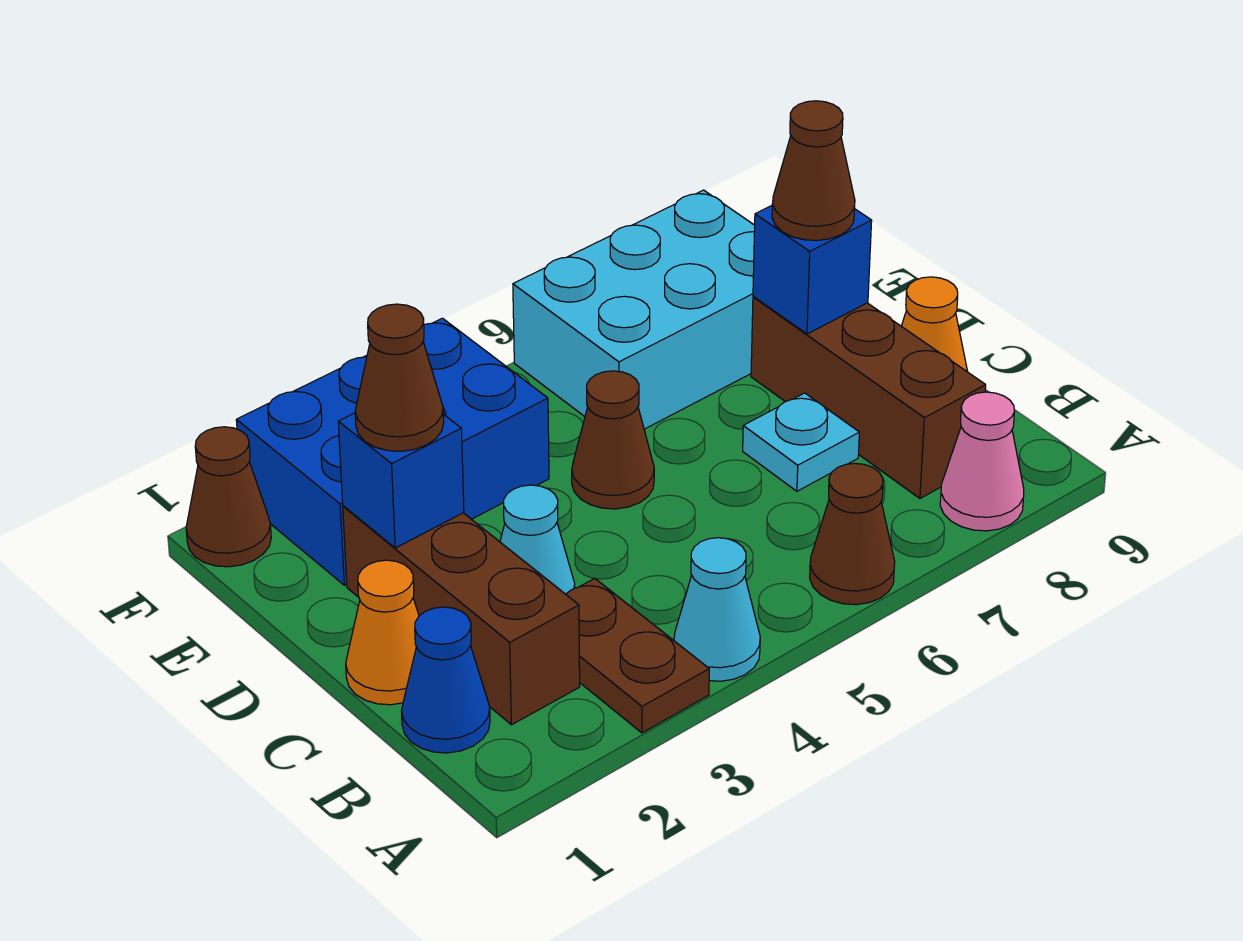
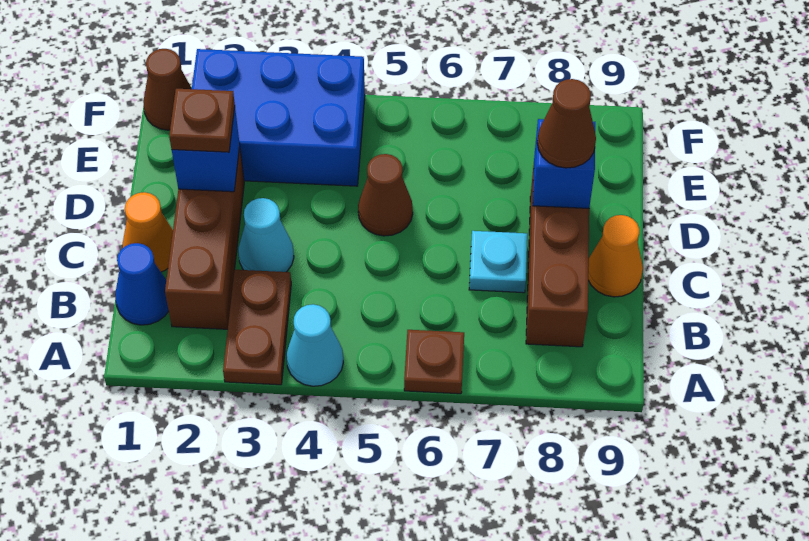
brown cone A6 level 1 -> brown plate A6 level 1
pink cone A8 level 1 -> none
brown cone D2 level 3 -> brown plate D2 level 3
cyan brick E6:F8 level 1 -> none

